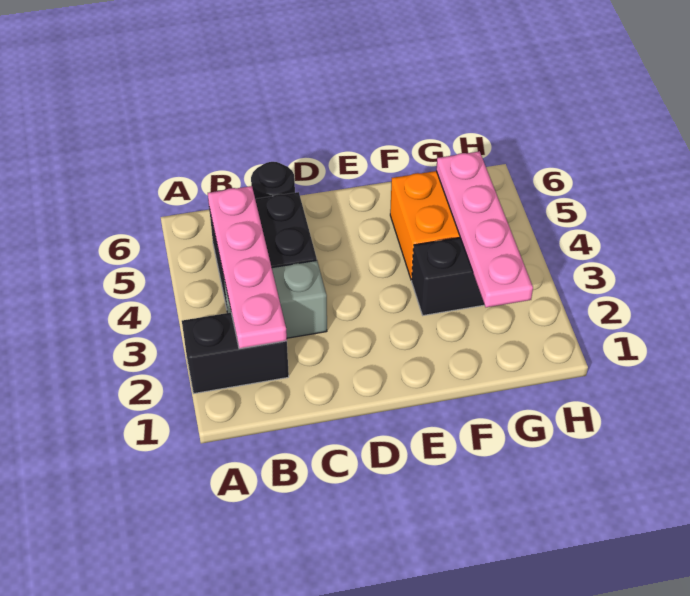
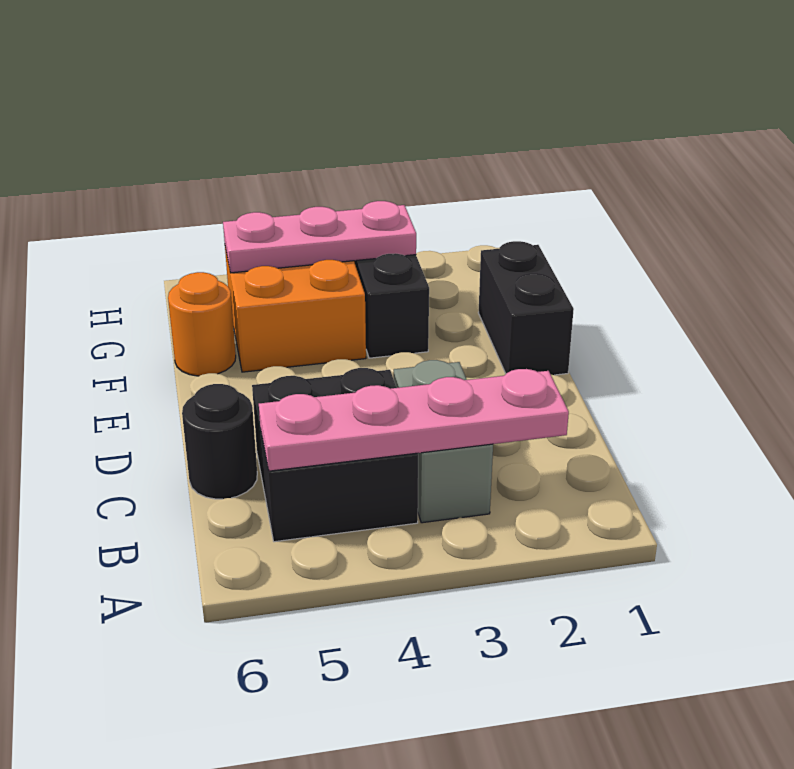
black brick A2:B2 level 1 -> black brick E1:F1 level 1
none -> orange round brick F6 level 1
pink plate G2:G5 level 2 -> pink plate G3:G5 level 2

